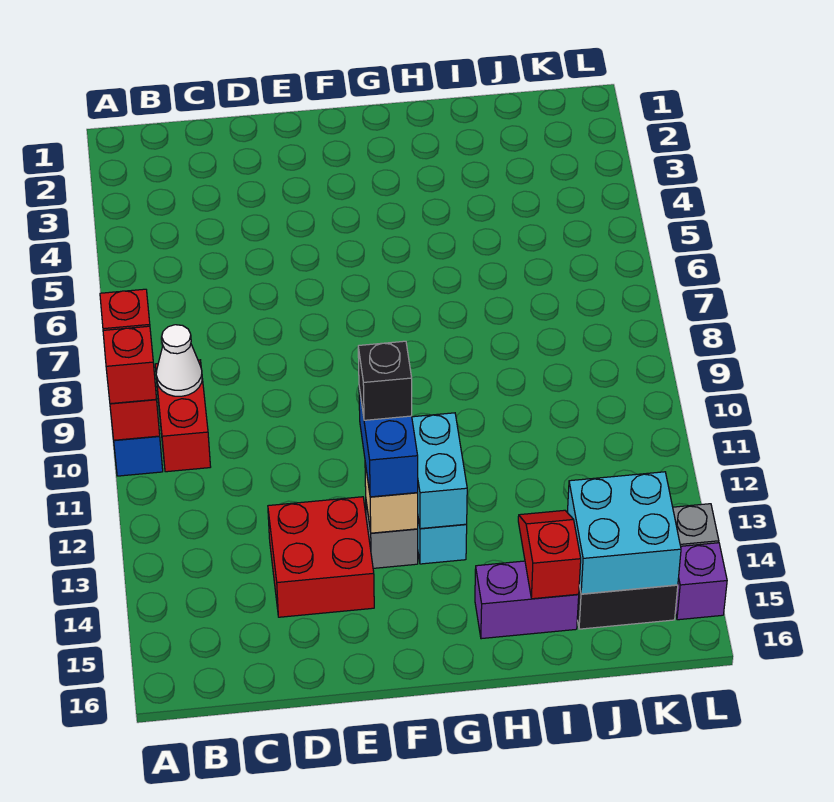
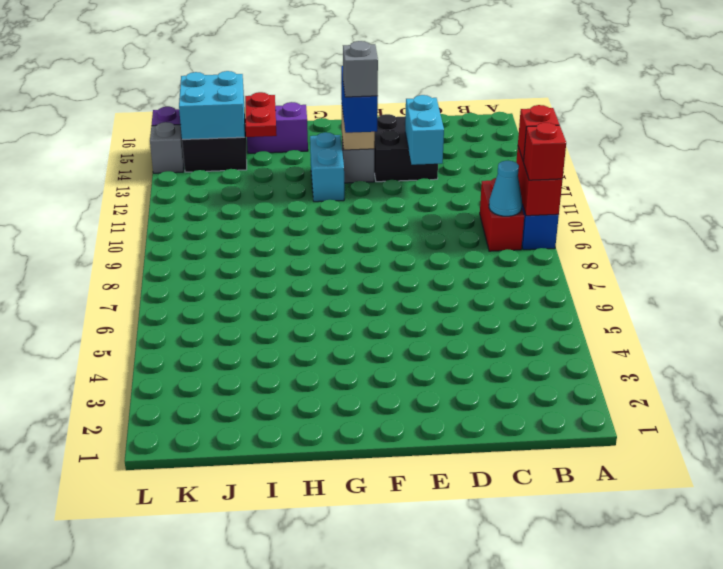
white cone B9 level 2 -> cyan cone B9 level 2
red brick D13:E14 level 1 -> black brick D13:E14 level 1
black brick F12 level 4 -> grey brick F12 level 4
cyan brick G12:G13 level 2 -> cyan brick D12:D13 level 2
red slope I14:I15 level 2 top 15 -> red plate I14:I15 level 2

